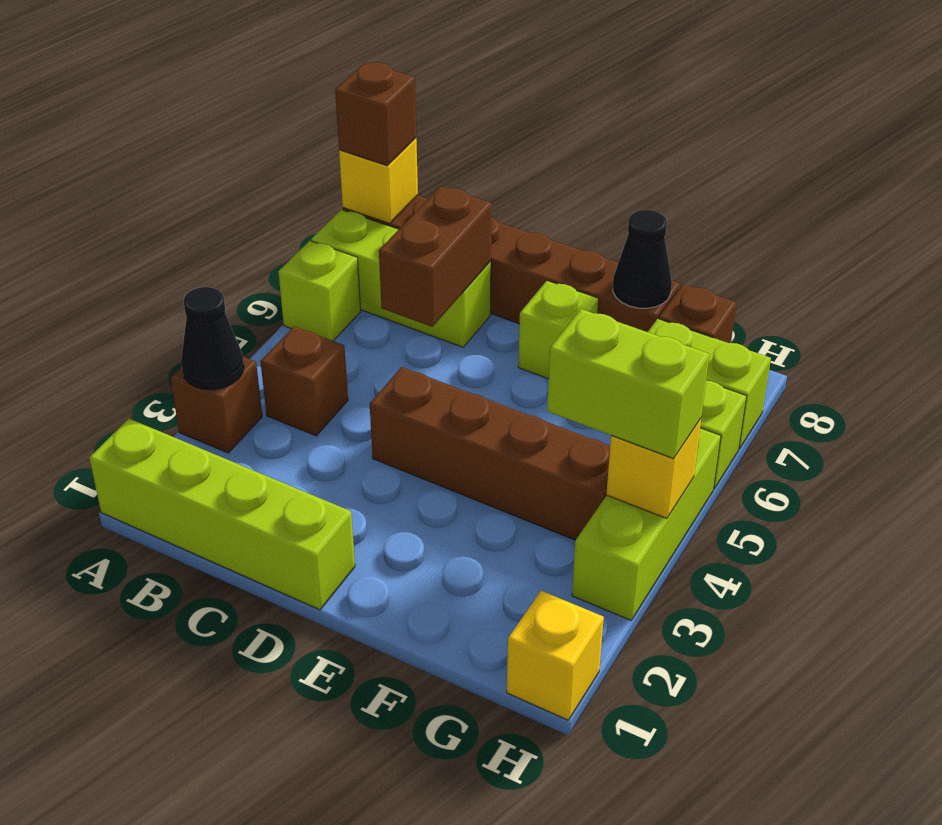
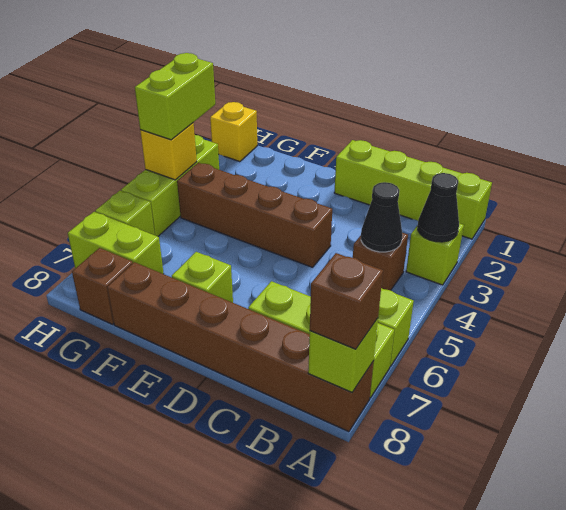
brown brick A3 level 1 -> lime brick A3 level 1
yellow brick A8 level 2 -> lime brick A8 level 2
brown brick C6:C7 level 2 -> none
black cone F8 level 2 -> black cone B4 level 2
lime brick G4:H4 level 3 -> lime brick H3:H4 level 3

